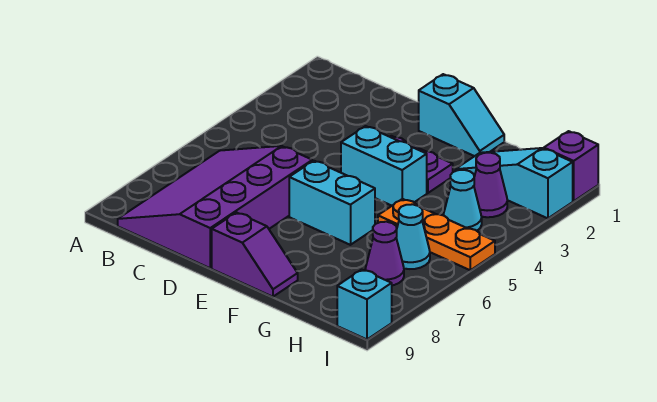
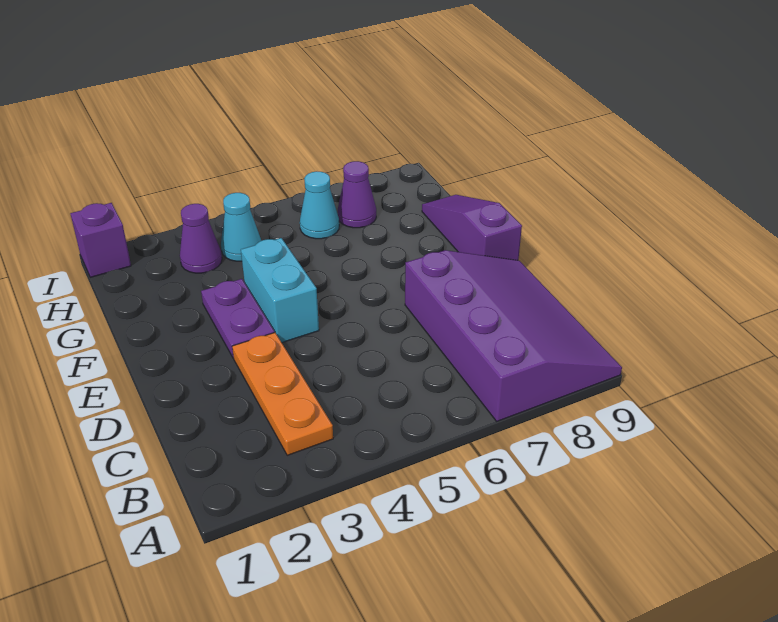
purple slope B6:D9 level 1 top D -> purple slope A7:D9 level 1 top 7
cyan slope E1:F1 level 1 top E -> none
cyan brick E6:F6 level 1 -> none
purple slope E9:F9 level 1 top E -> purple slope E9:G9 level 1 top E
cyan slope G2:I2 level 1 top I -> none
orange plate G5:I5 level 1 -> orange plate B3:D3 level 1
cyan brick I9 level 1 -> none

